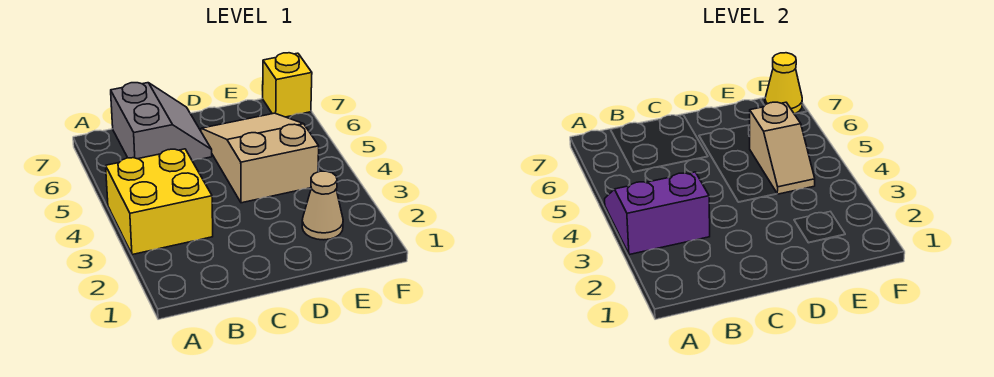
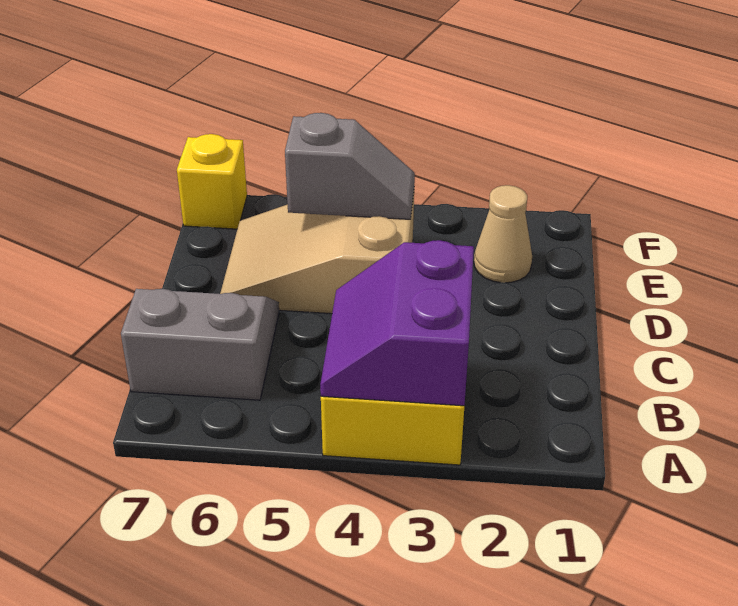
tan slope E4:E5 level 2 top 5 -> grey slope E4:E5 level 2 top 5
yellow cone F7 level 2 -> none

